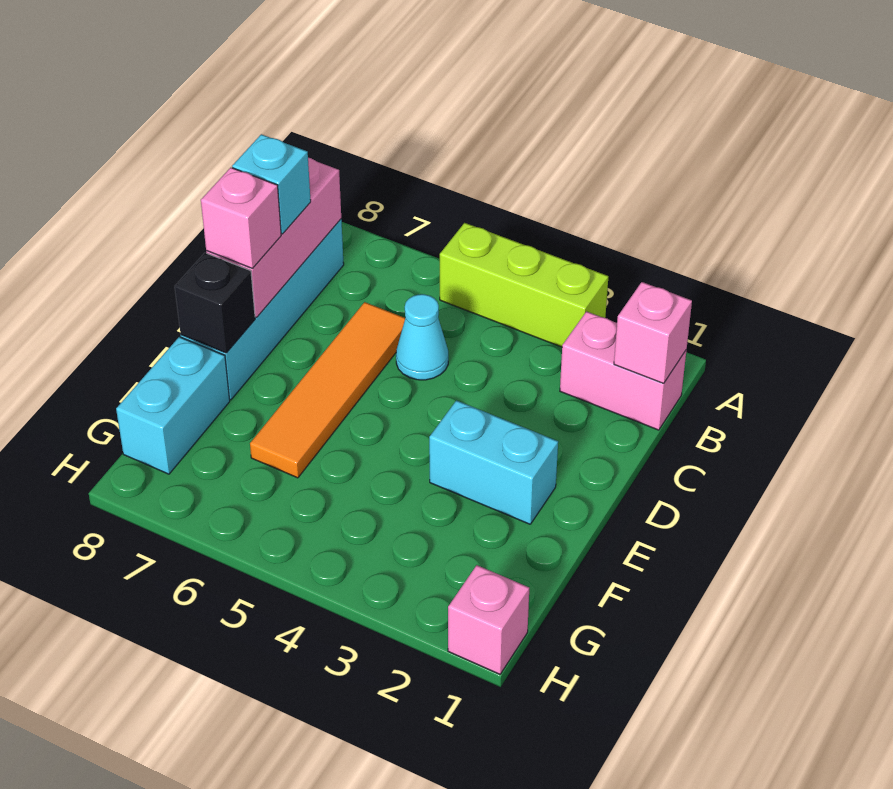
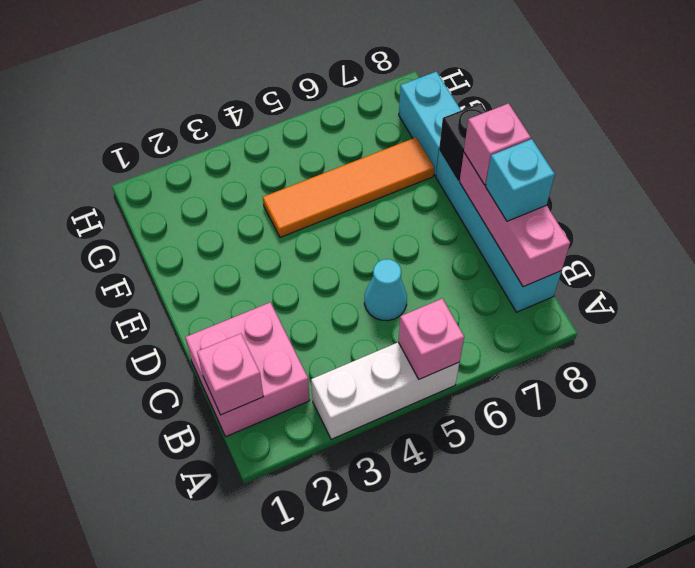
lime brick A3:A5 level 1 -> white brick A3:A5 level 1
pink brick B1:B2 level 1 -> pink brick B1:C2 level 1
orange tile C6:F6 level 1 -> orange tile F4:F7 level 1
cyan brick E2:E3 level 1 -> none
pink brick H1 level 1 -> pink brick A5 level 2

